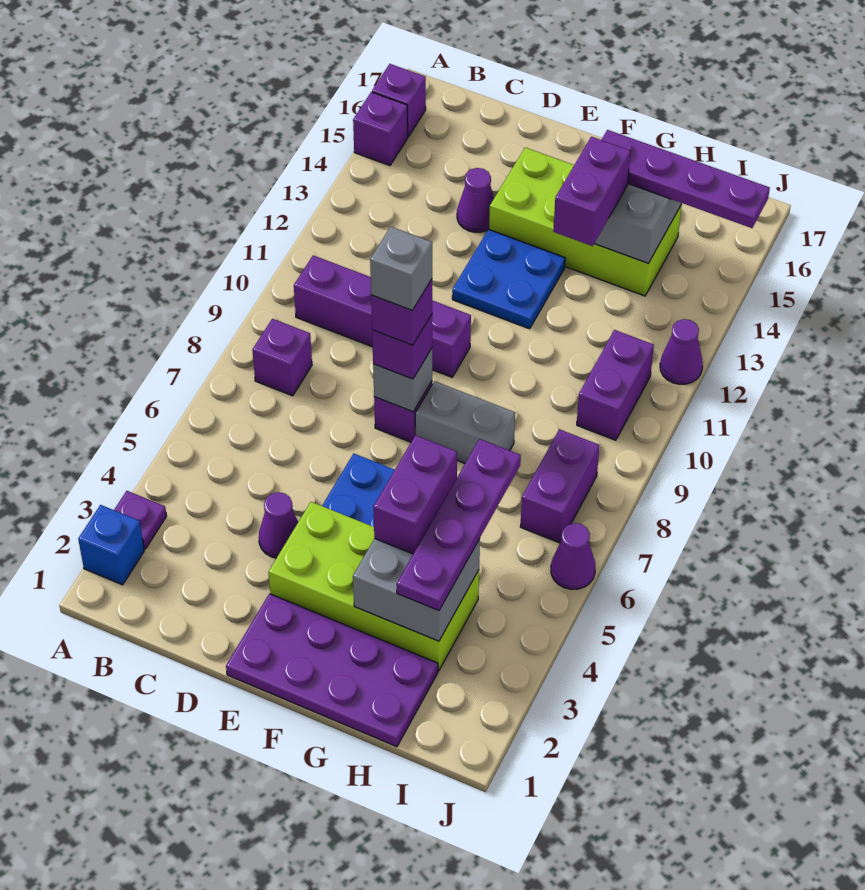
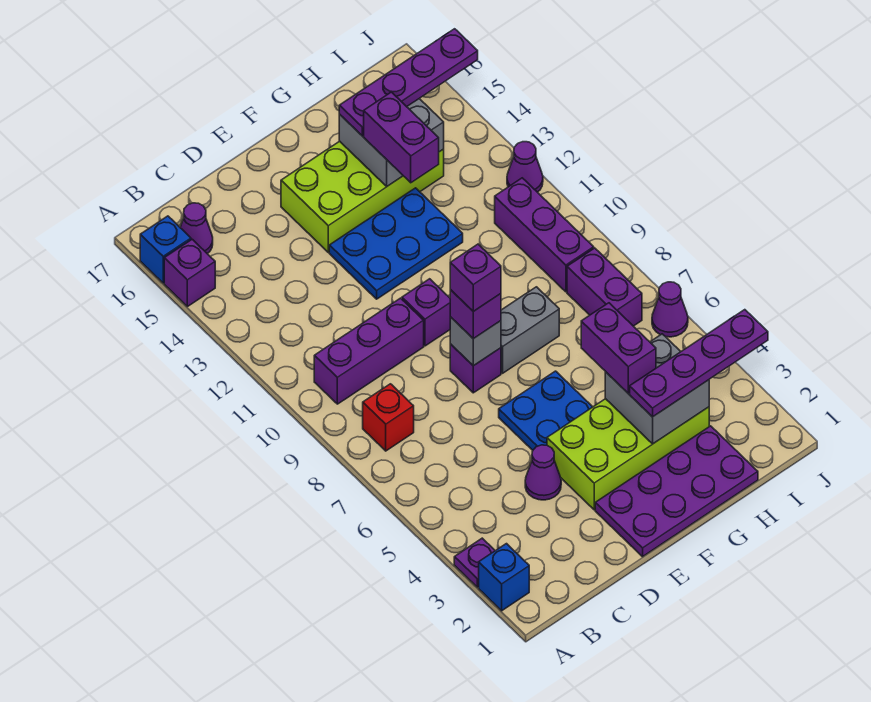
purple brick A16 level 1 -> blue brick A16 level 1
purple brick B8 level 1 -> red brick B8 level 1
purple cone D14 level 1 -> purple cone B16 level 1
grey brick E8 level 5 -> none
blue plate E12:F13 level 1 -> blue plate E12:G13 level 1
purple plate H3:H6 level 3 -> purple plate G3:J3 level 3
purple brick I10:I11 level 1 -> purple brick I9:I11 level 1

